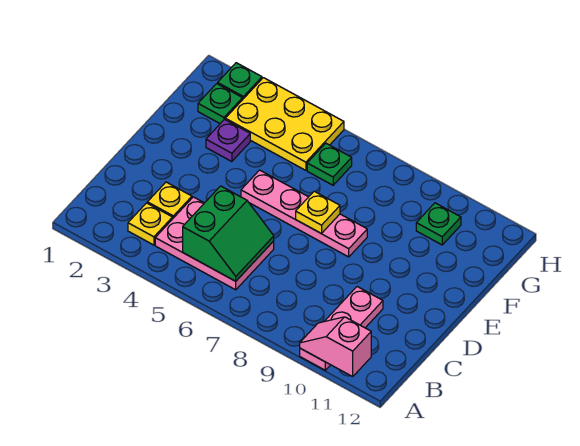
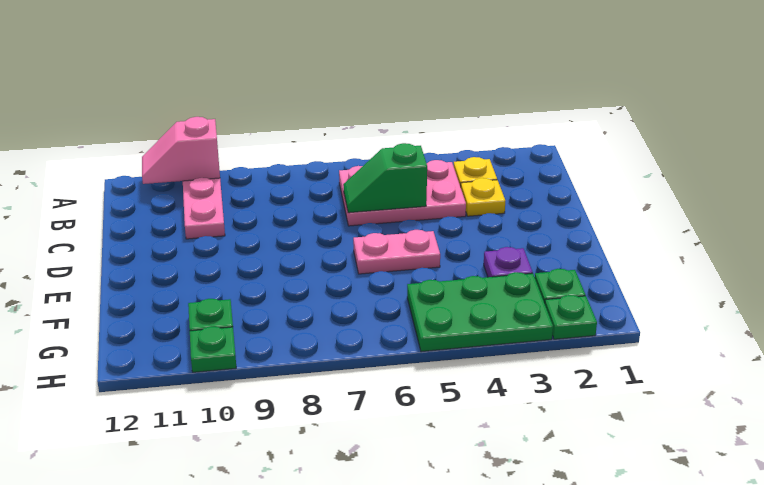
pink slope A10:A11 level 2 top 11 -> pink slope A10:A11 level 2 top 10
green slope B5:C6 level 2 top 5 -> green slope C5:C6 level 2 top 5
pink plate E5:E8 level 1 -> pink plate E5:E6 level 1
yellow plate E7 level 2 -> none
yellow plate G3:H5 level 1 -> green plate G3:H5 level 1
green plate G6 level 1 -> green plate H10 level 1

